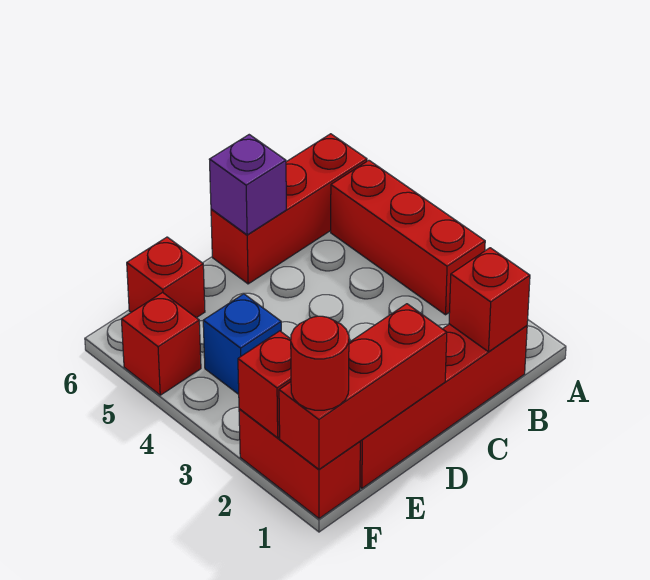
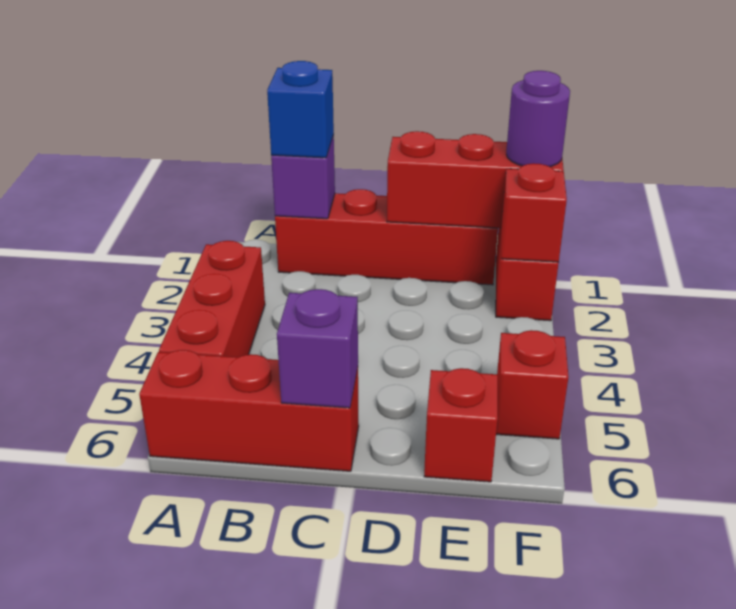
red brick B1 level 2 -> purple brick B1 level 2
blue brick E4 level 1 -> blue brick B1 level 3
red round brick F1 level 3 -> purple round brick F1 level 3

